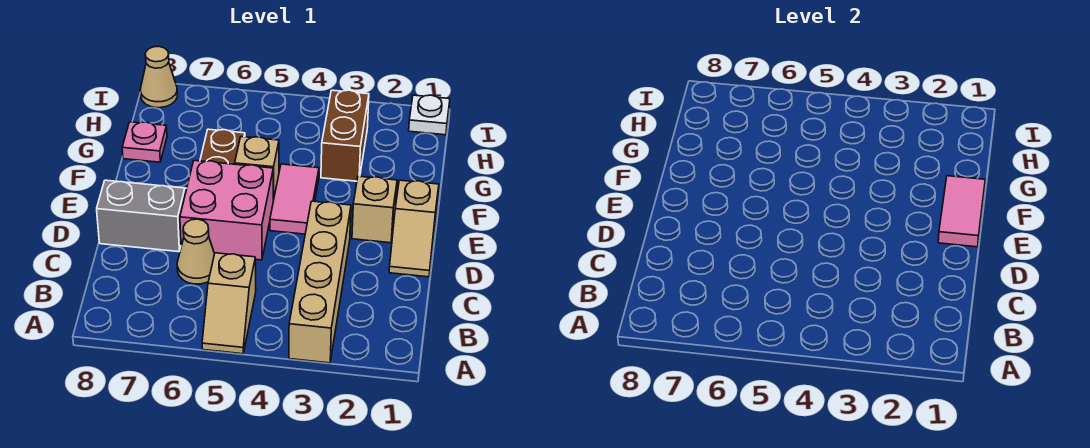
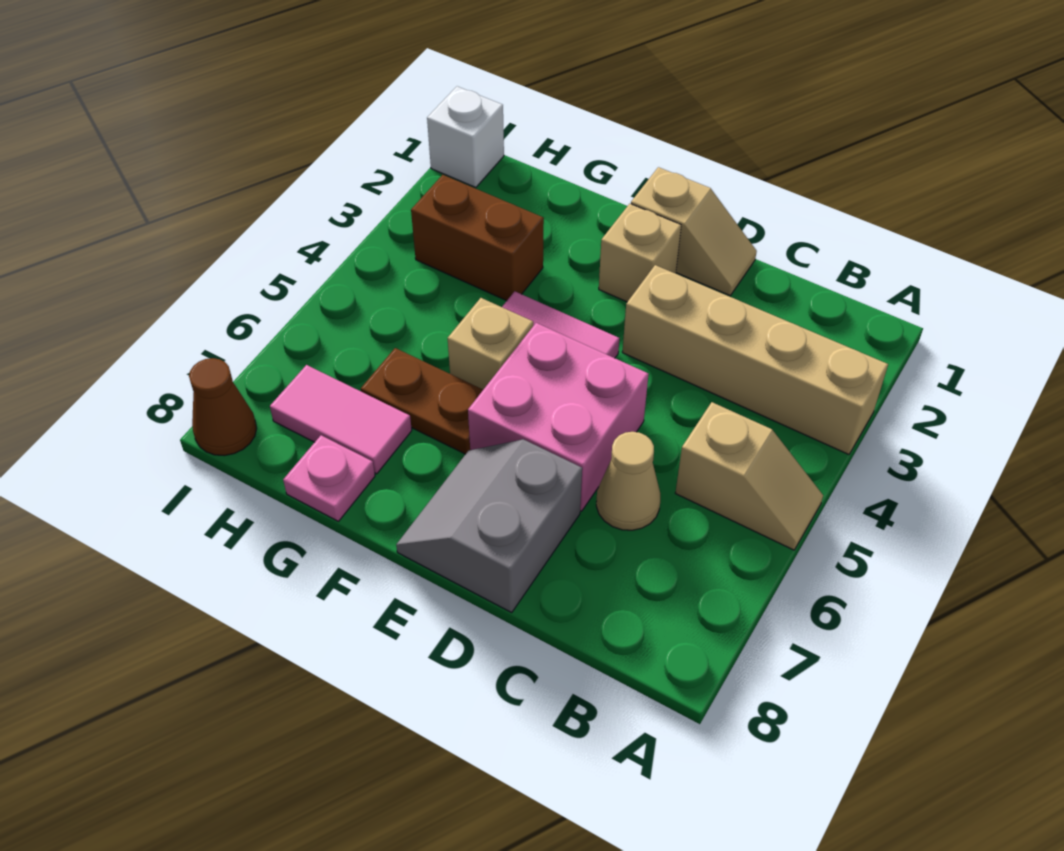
pink tile E1:F1 level 2 -> pink tile G7:H7 level 1
white plate I1 level 1 -> white brick I1 level 1
tan cone I8 level 1 -> brown cone I8 level 1

